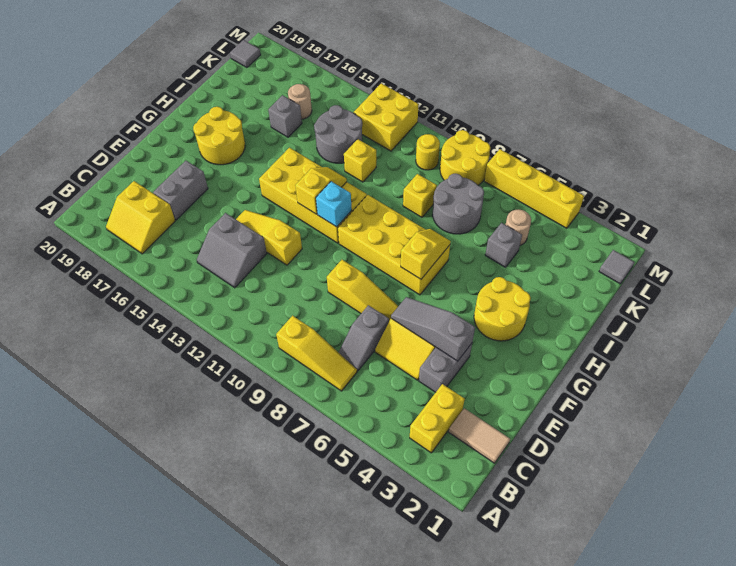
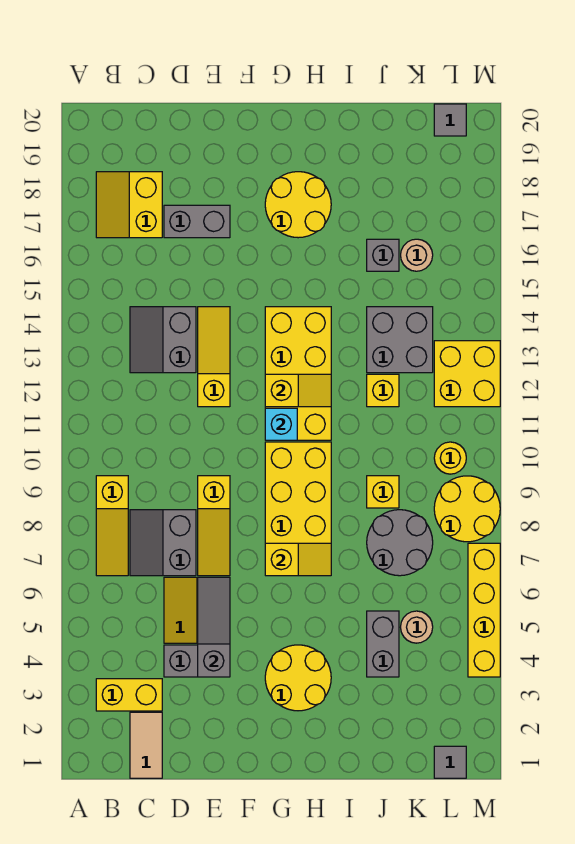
grey slope C7:D7 level 1 top D -> grey slope C7:D8 level 1 top D
grey brick J5 level 1 -> grey brick J4:J5 level 1
grey round brick J13:K14 level 1 -> grey brick J13:K14 level 1

